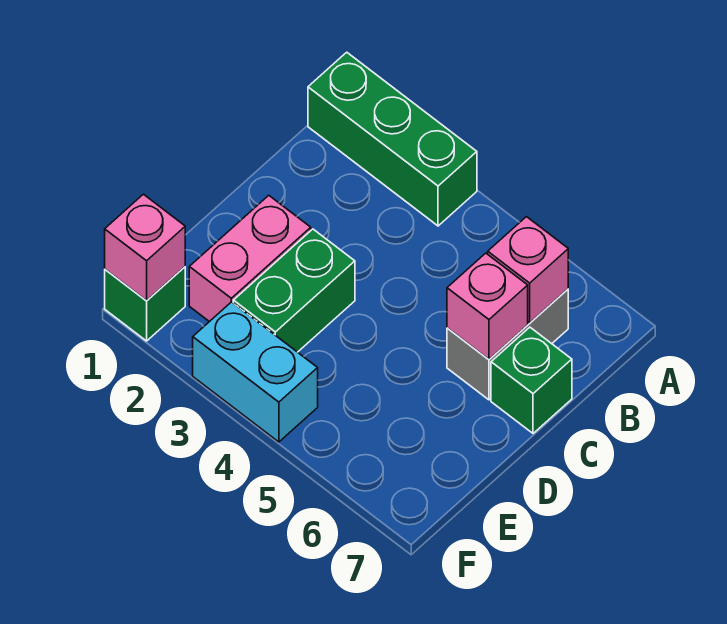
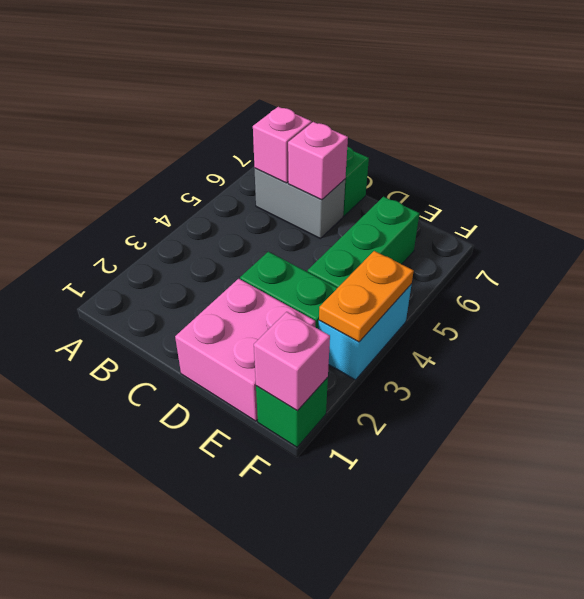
green brick A1:A3 level 1 -> green brick E4:E6 level 1
pink brick D2:E2 level 1 -> pink brick D1:E2 level 1
none -> orange plate F3:F4 level 2

